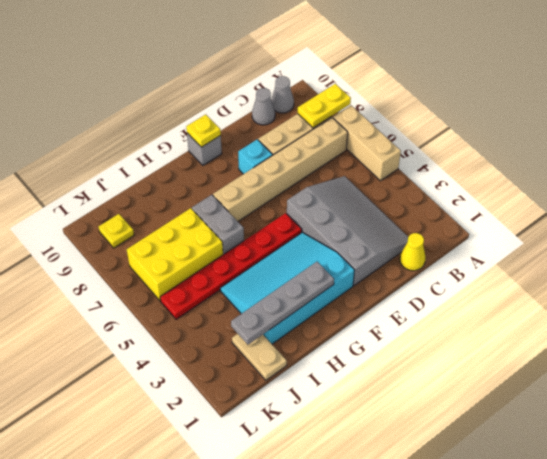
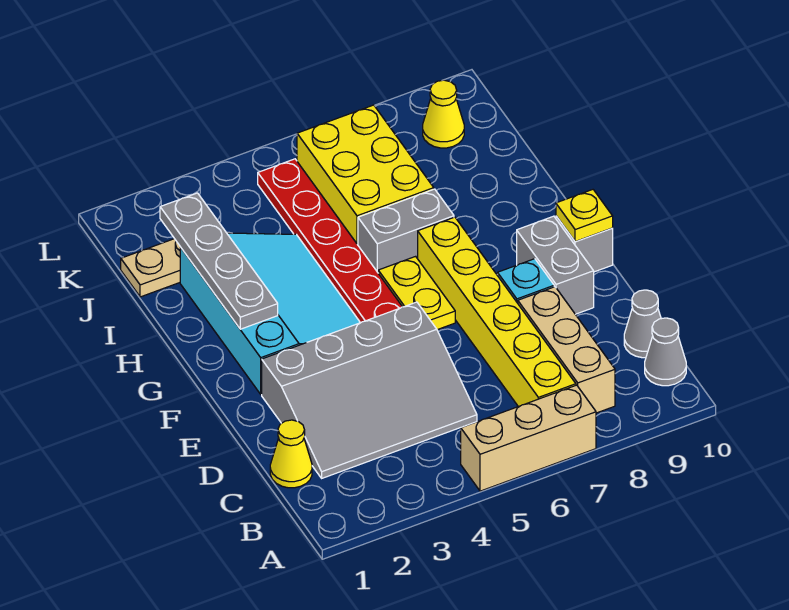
yellow plate A8:B8 level 2 -> yellow plate F6:G6 level 1
tan brick B7:G7 level 1 -> yellow brick B7:G7 level 1
none -> grey brick E9:F9 level 1
yellow plate K9 level 1 -> yellow cone K9 level 1

